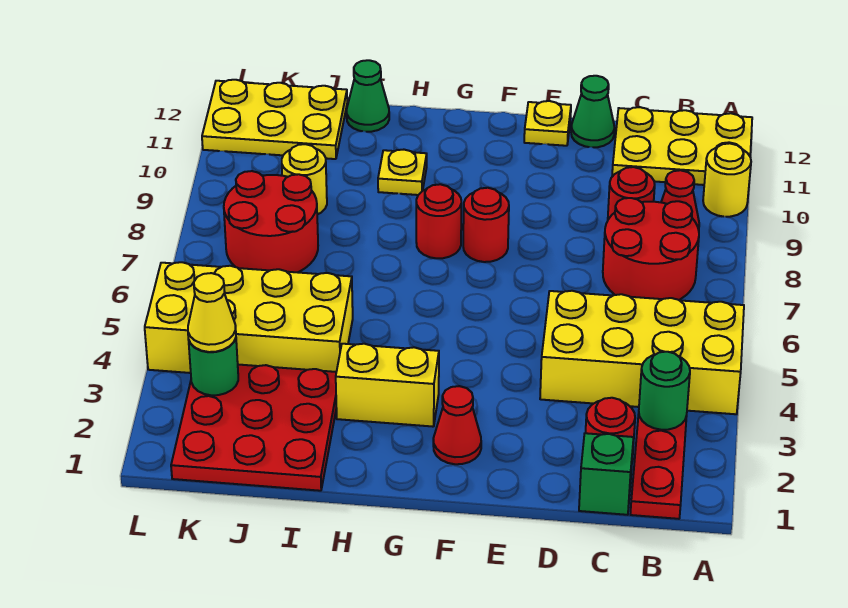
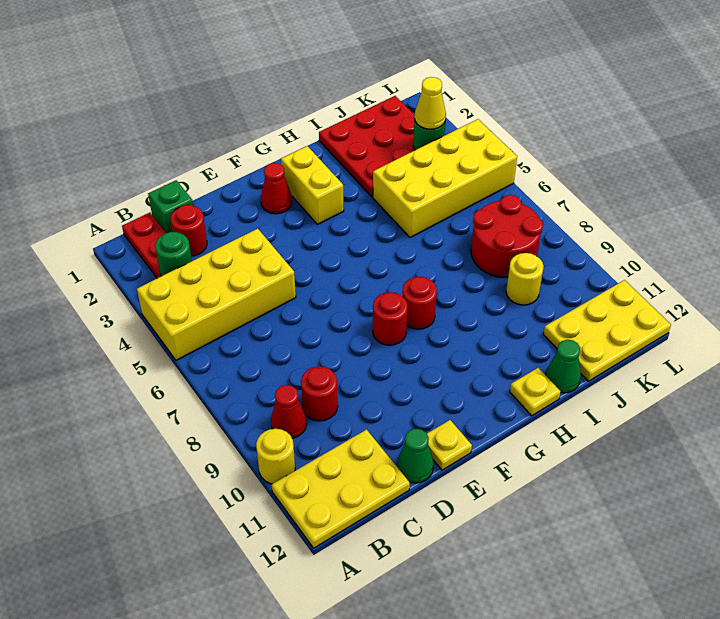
red round brick B7:C8 level 1 -> none
yellow brick G3:H3 level 1 -> yellow brick G2:G3 level 1
yellow plate H10 level 1 -> yellow plate H12 level 1

